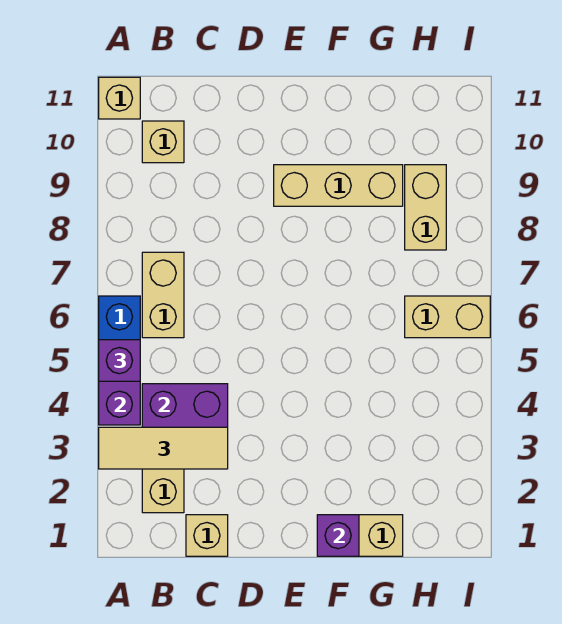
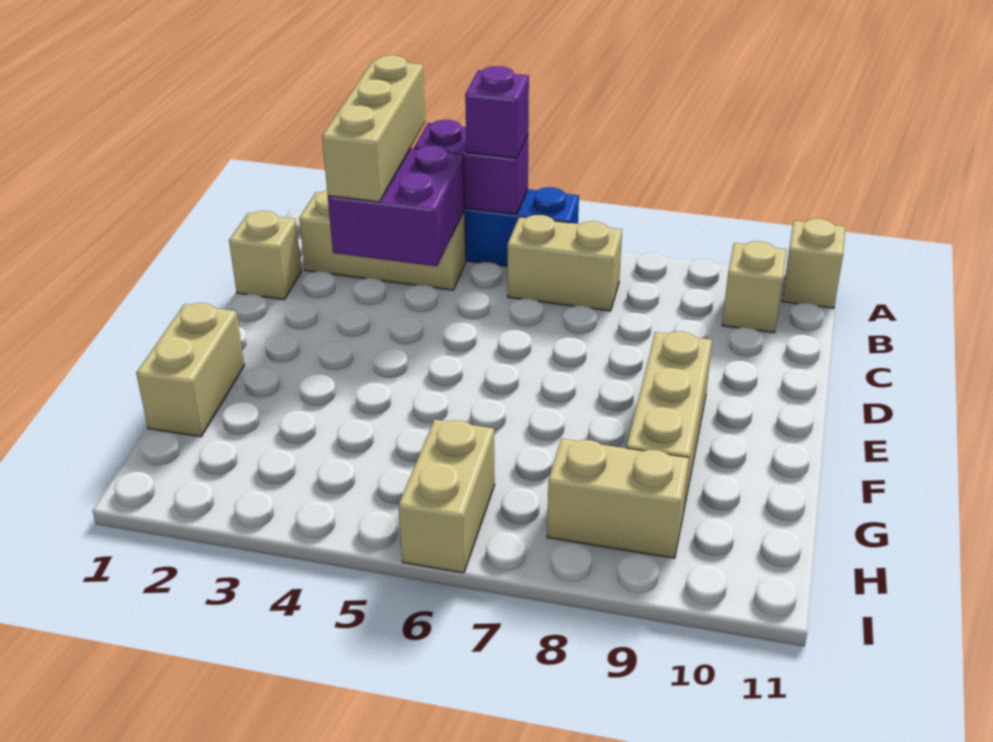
tan tile A3:C3 level 3 -> tan brick A3:C3 level 3
purple brick F1 level 2 -> none

